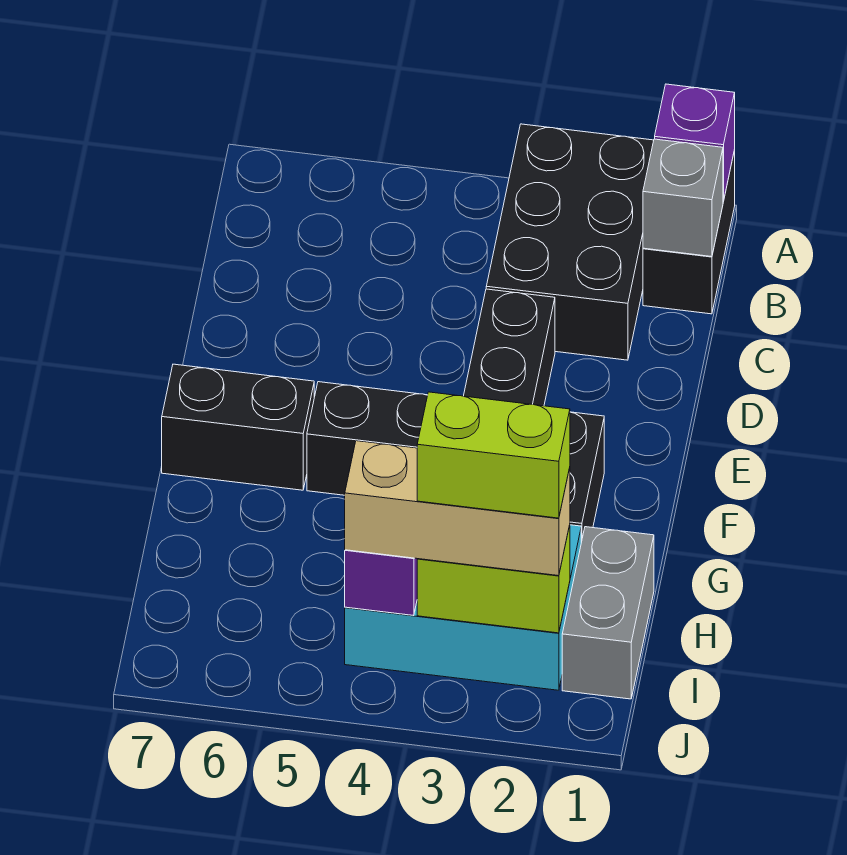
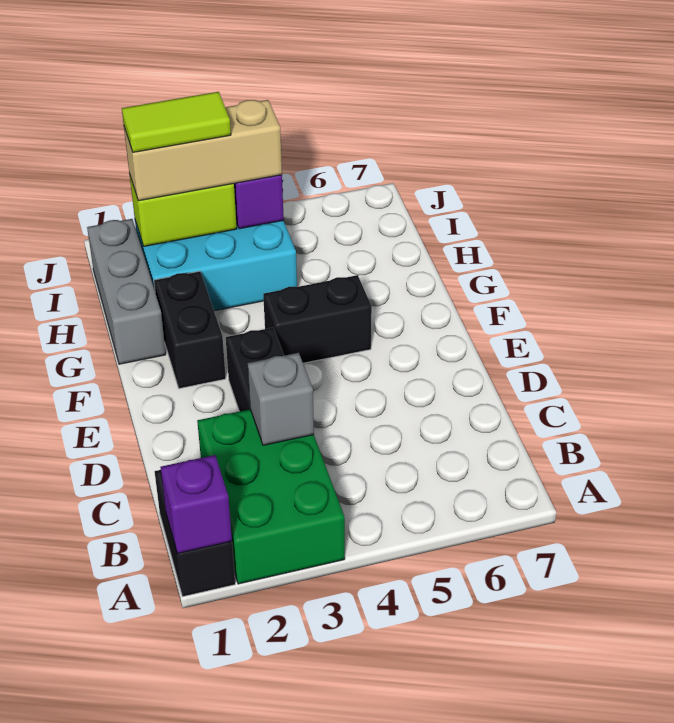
black brick A2:C3 level 1 -> green brick A2:C3 level 1
grey brick B1 level 2 -> grey brick C3 level 2
black brick F6:F7 level 1 -> none
grey brick H1:I1 level 1 -> grey brick G1:I1 level 1
lime brick I2:I3 level 4 -> lime tile I2:I3 level 4

